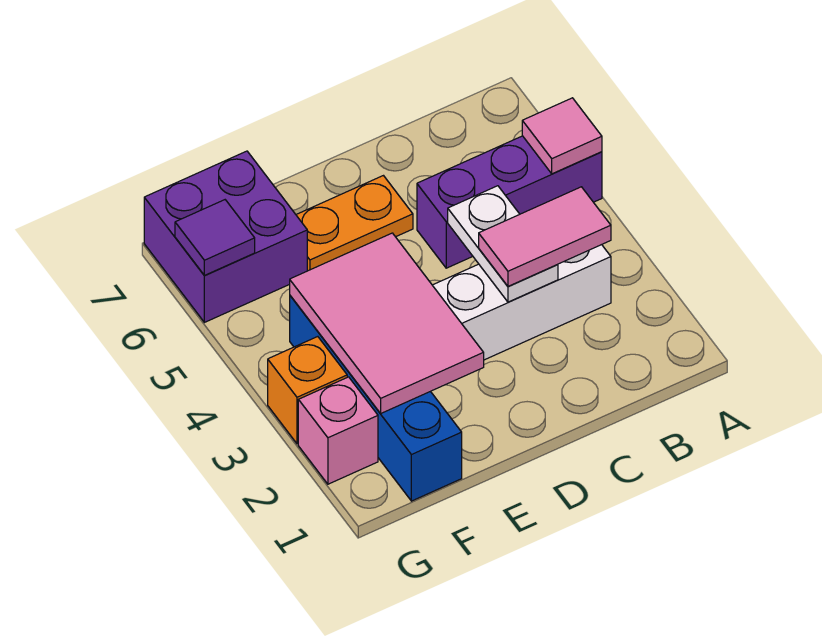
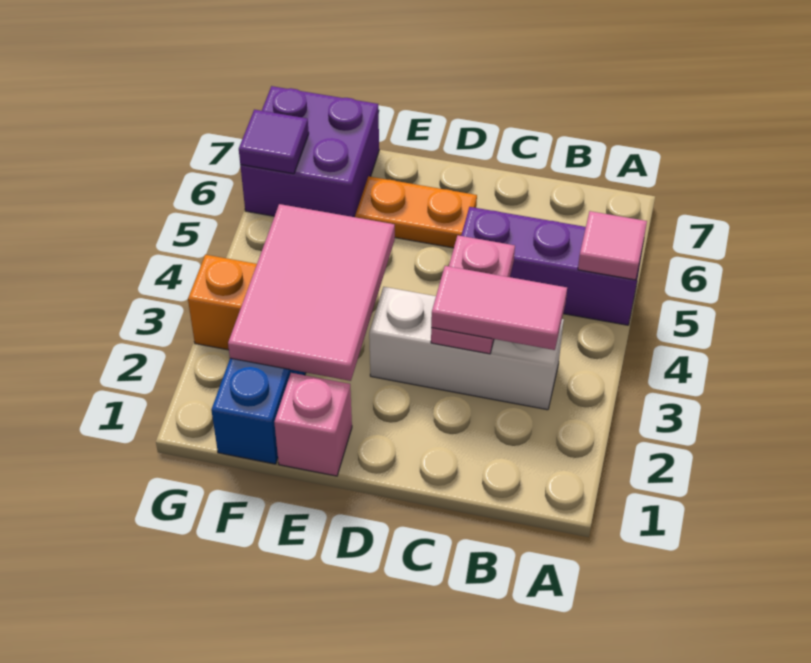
white plate C3:C4 level 2 -> pink plate C3:C4 level 2
pink brick G2 level 1 -> pink brick E1 level 1

